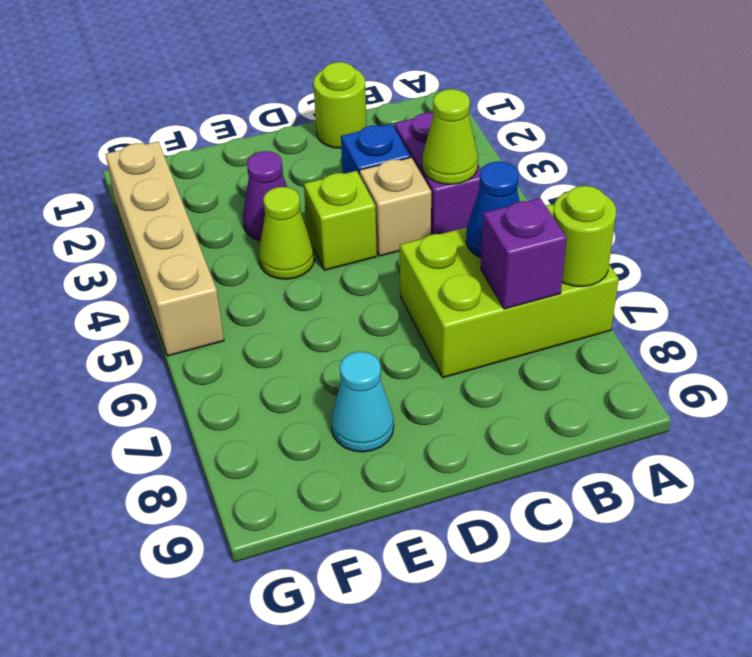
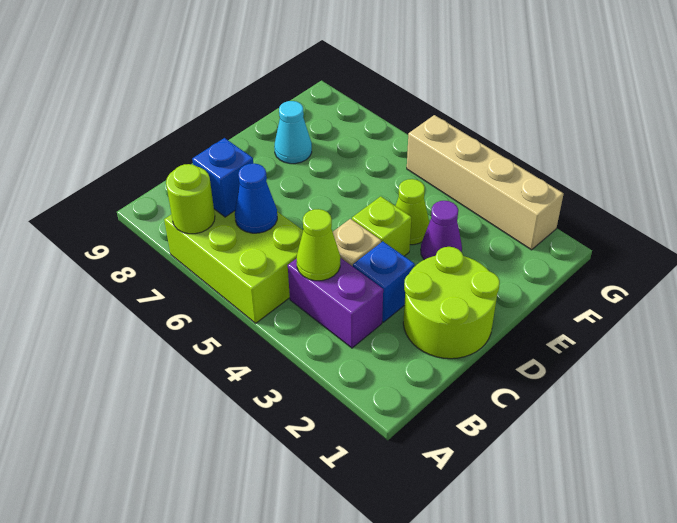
lime brick A6:C7 level 1 -> lime brick A5:B7 level 1
purple brick B7 level 2 -> blue brick B7 level 2
lime round brick C1 level 1 -> lime round brick C1:D2 level 1

